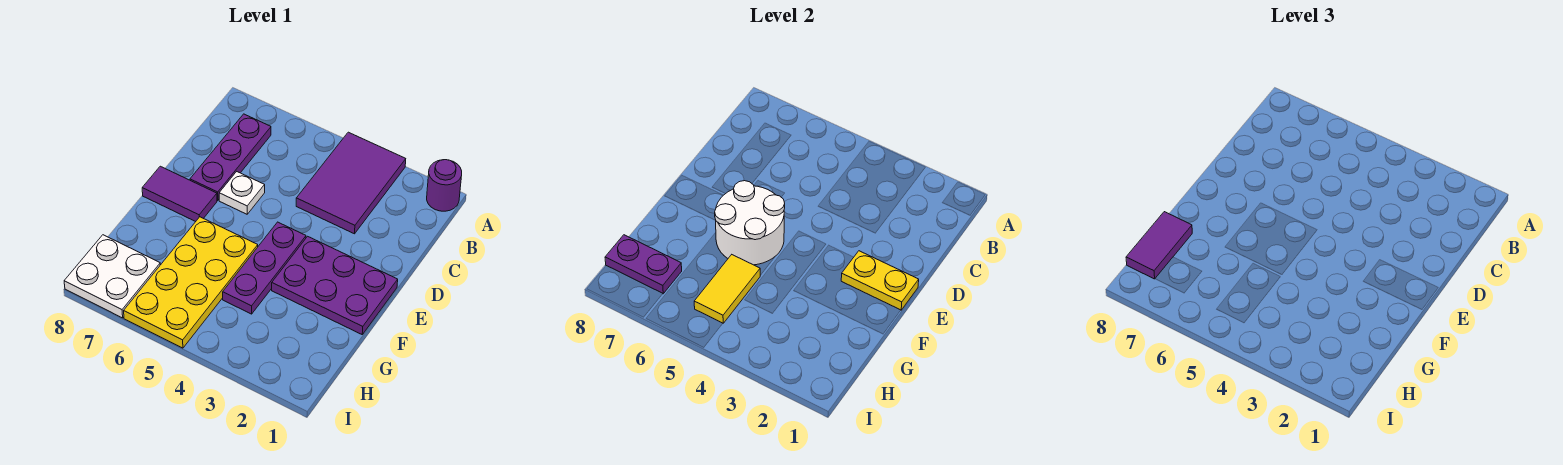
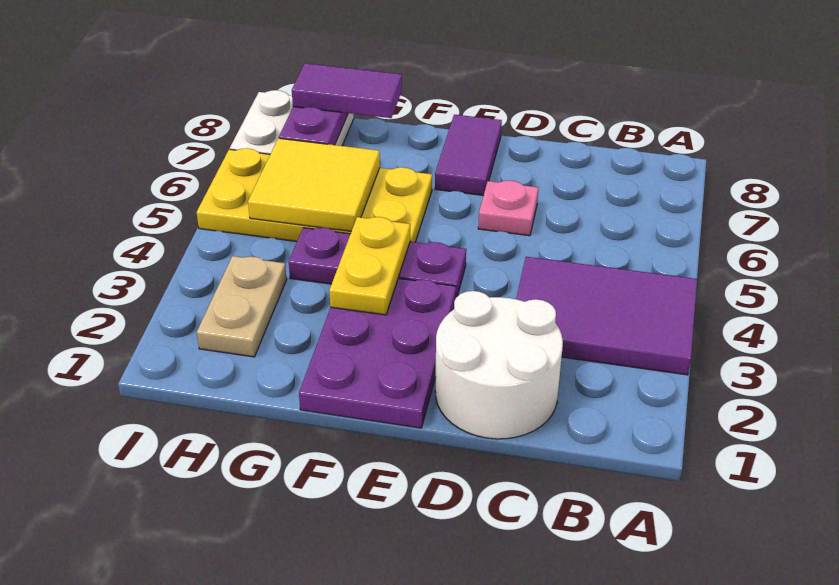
purple round brick A1 level 1 -> none
purple plate B7:D7 level 1 -> none
white plate D6 level 1 -> pink plate D6 level 1
yellow plate E1:E2 level 2 -> yellow plate F3:F4 level 2
white round brick E5:F6 level 2 -> white round brick C1:D2 level 1
yellow tile G5:H5 level 2 -> yellow tile G5:H6 level 2
none -> tan plate H2:H3 level 1

